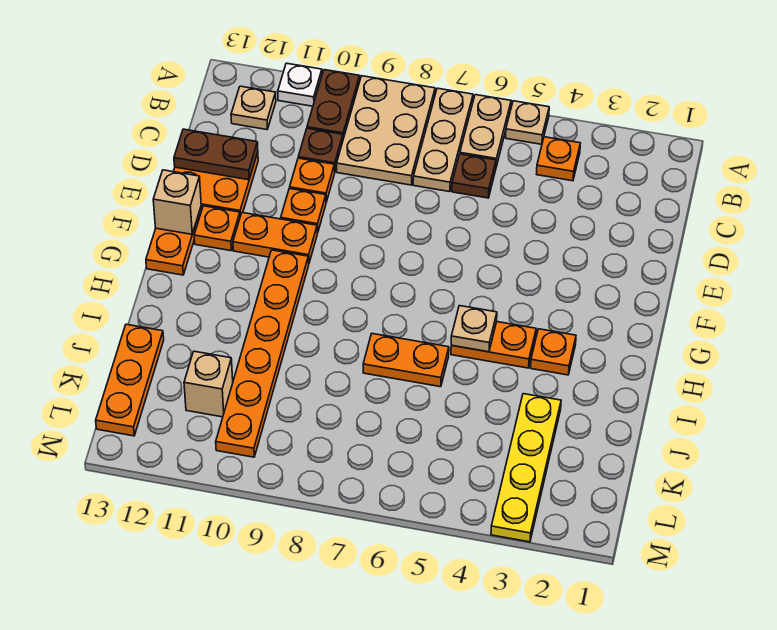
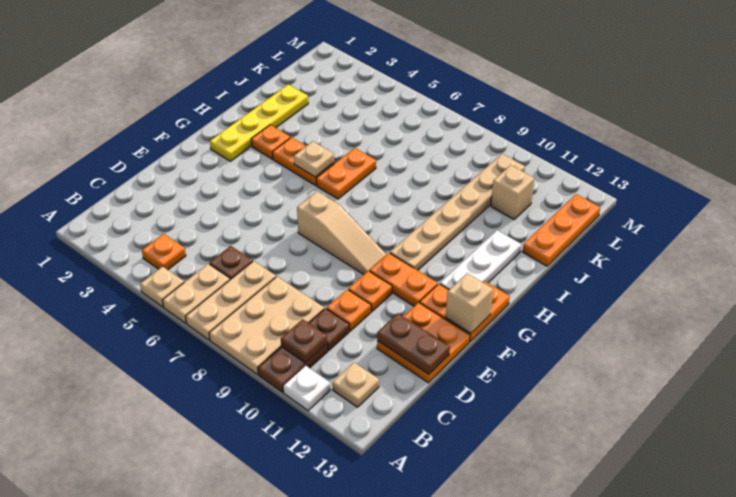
none -> brown plate B10 level 2
none -> tan slope F7:F9 level 1 top 7
orange plate G10:L10 level 1 -> tan plate G10:L10 level 1
none -> white plate G12:I12 level 1
orange plate I6:I7 level 1 -> orange plate H6:I6 level 1
yellow plate J3:M3 level 1 -> yellow plate G2:J2 level 1

